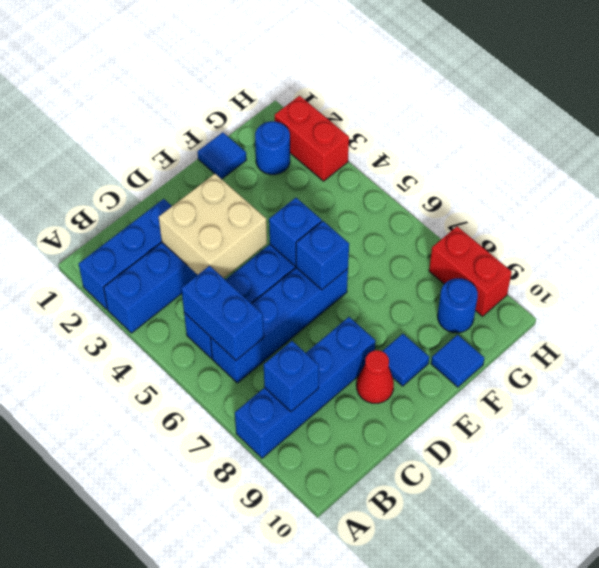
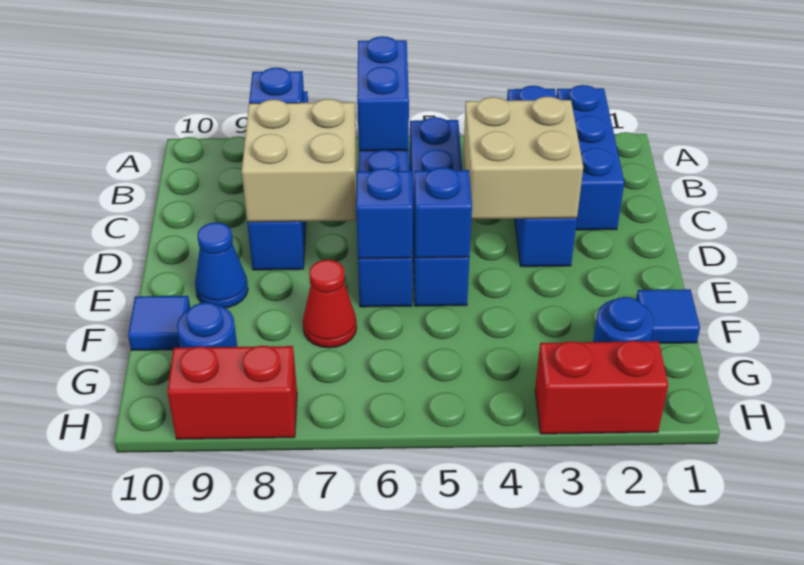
blue brick B5:B6 level 2 -> blue brick A6:B6 level 2
none -> tan brick C7:D8 level 2
red cone D9 level 1 -> red cone F7 level 1
blue tile E9 level 1 -> blue cone E9 level 1

